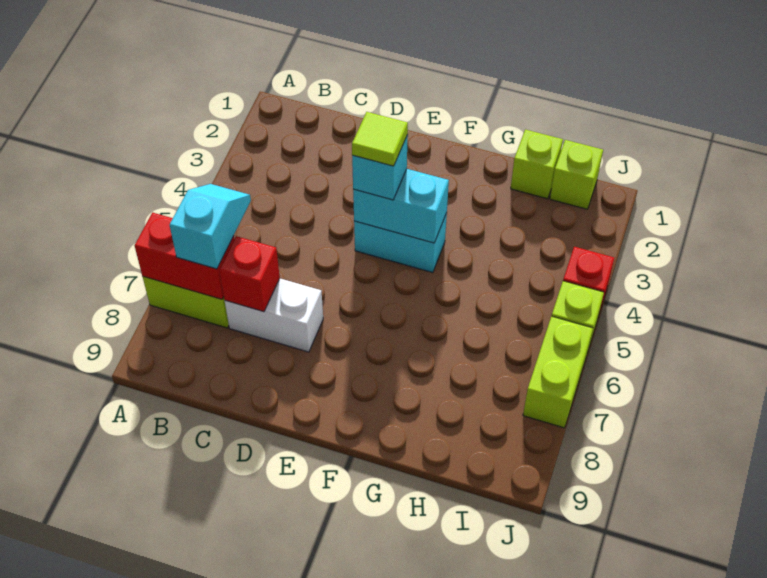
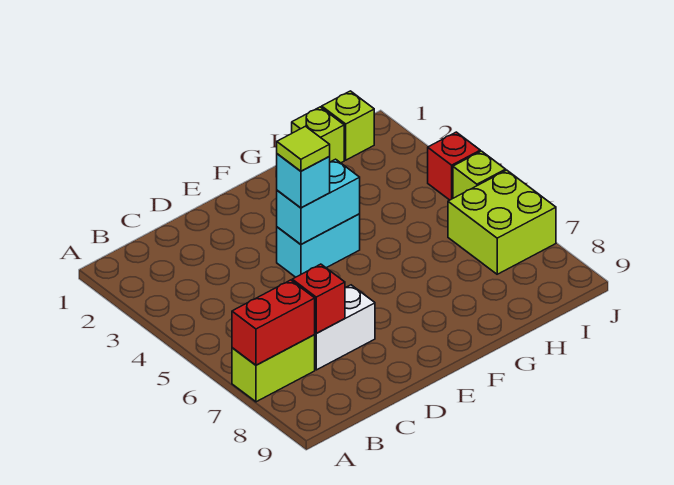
cyan slope B6:B7 level 3 top 7 -> none
lime brick J6:J7 level 1 -> lime brick I6:J7 level 1

